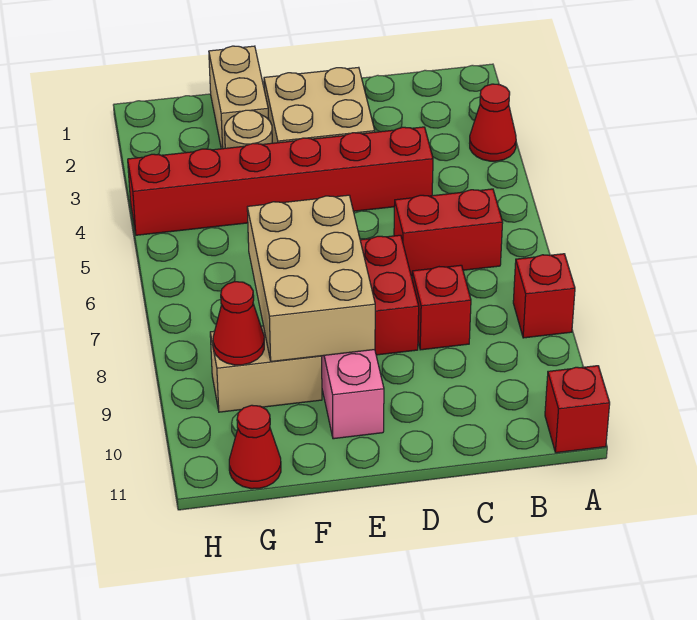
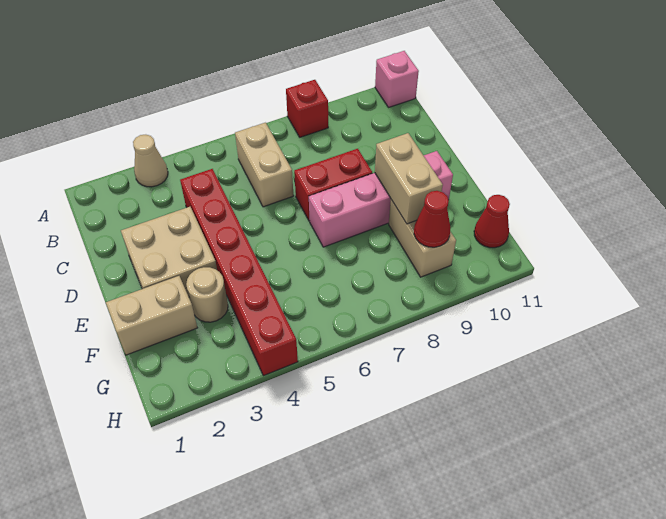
red cone A3 level 1 -> tan cone A3 level 1
red brick A11 level 1 -> pink brick A11 level 1
red brick B6:C6 level 1 -> tan brick B6:C6 level 1
red brick C8 level 1 -> none
tan brick E7:F9 level 2 -> tan brick E9:F9 level 2

